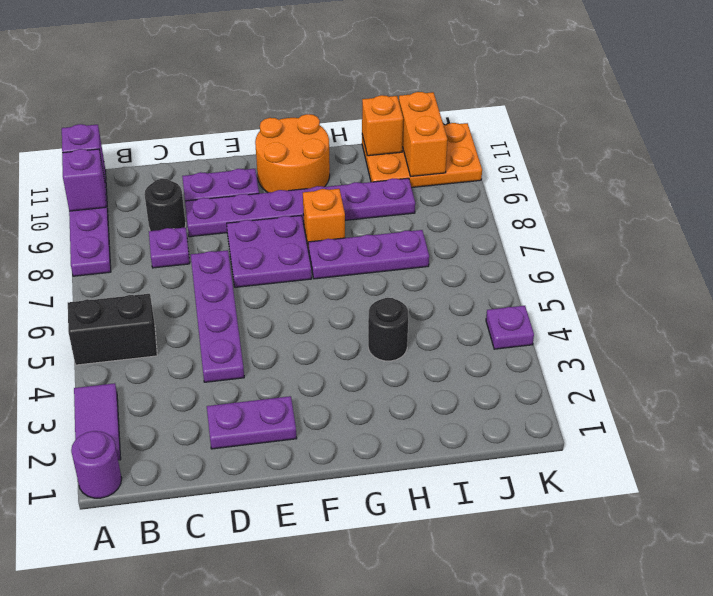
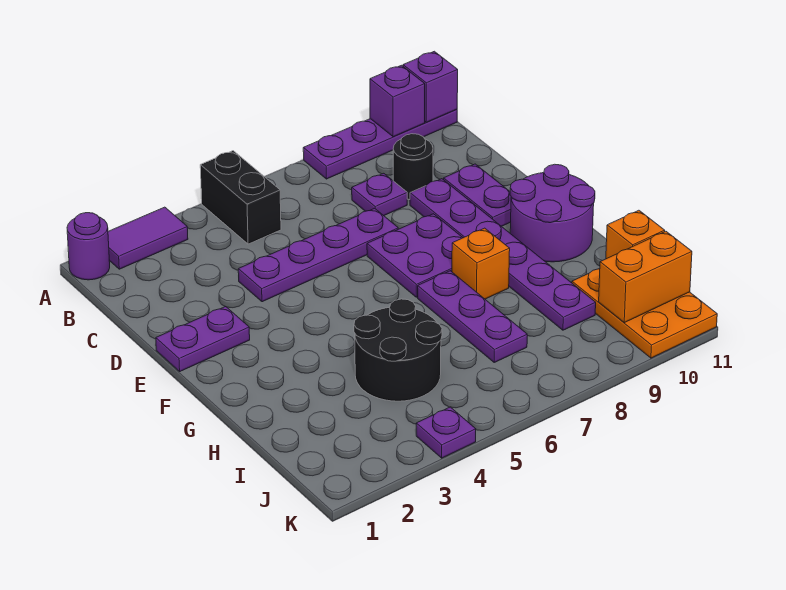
purple plate D2:E2 level 1 -> purple plate E1:E2 level 1
orange round brick F10:G11 level 1 -> purple round brick F10:G11 level 1
black round brick H4 level 1 -> black round brick H4:I5 level 1

